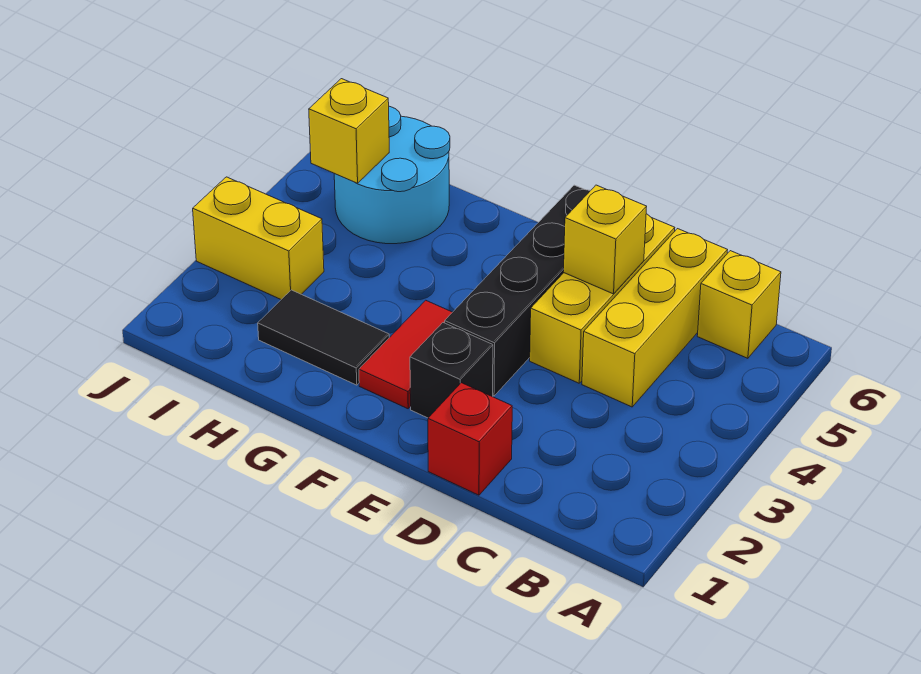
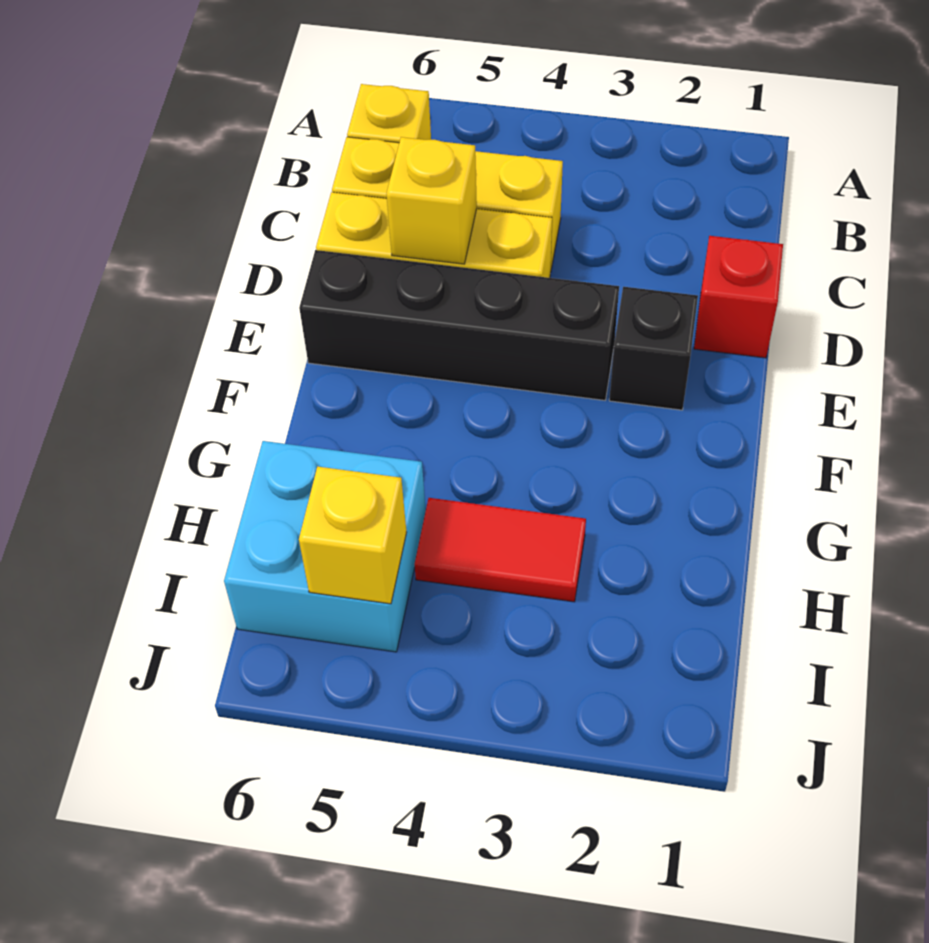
red tile F2:F3 level 1 -> red tile H3:H4 level 1
black tile G2:H2 level 1 -> none
cyan round brick H5:I6 level 1 -> cyan brick H5:I6 level 1
yellow brick I3:J3 level 1 -> none

